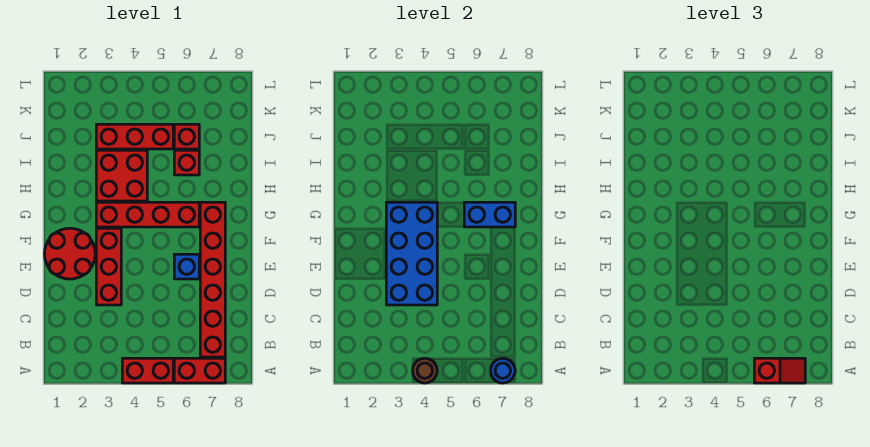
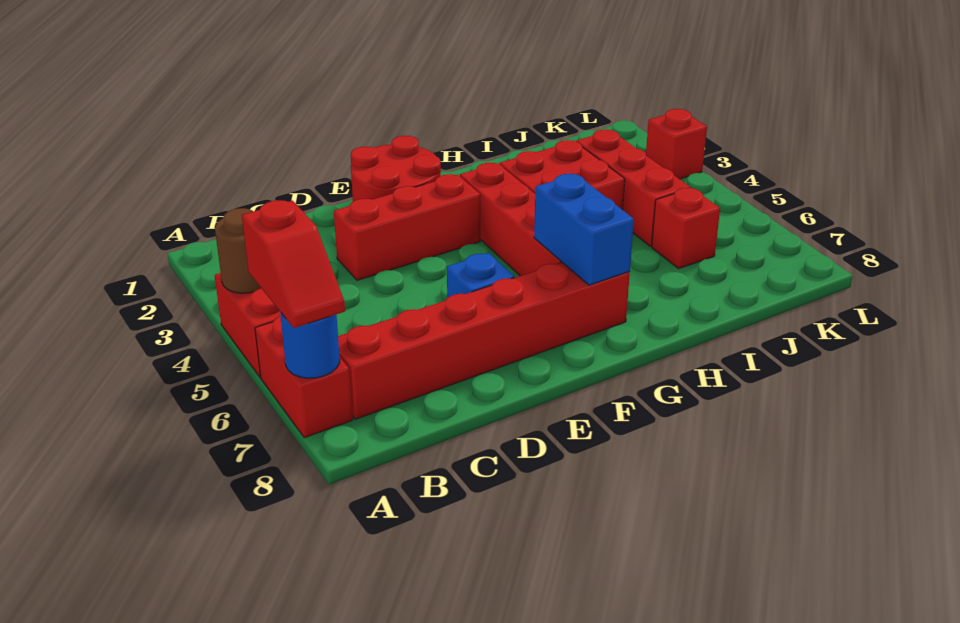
blue brick D3:G4 level 2 -> none
red brick I6 level 1 -> red brick L3 level 1

